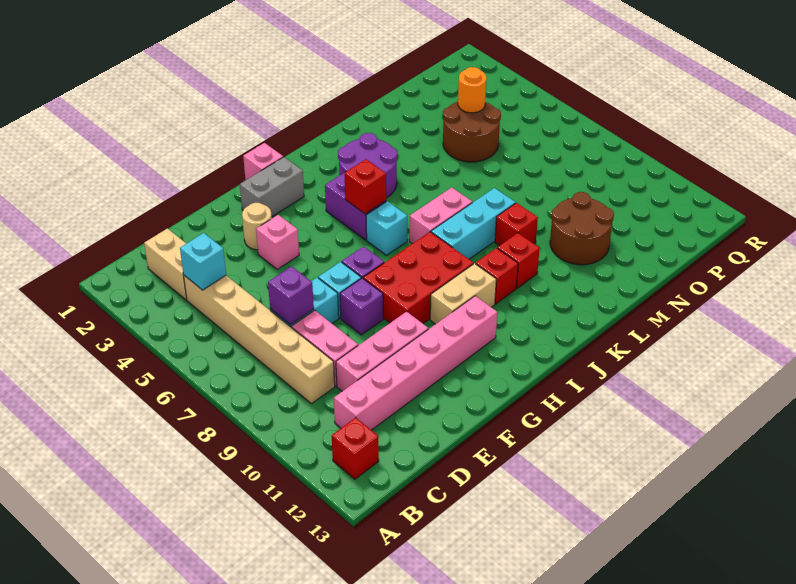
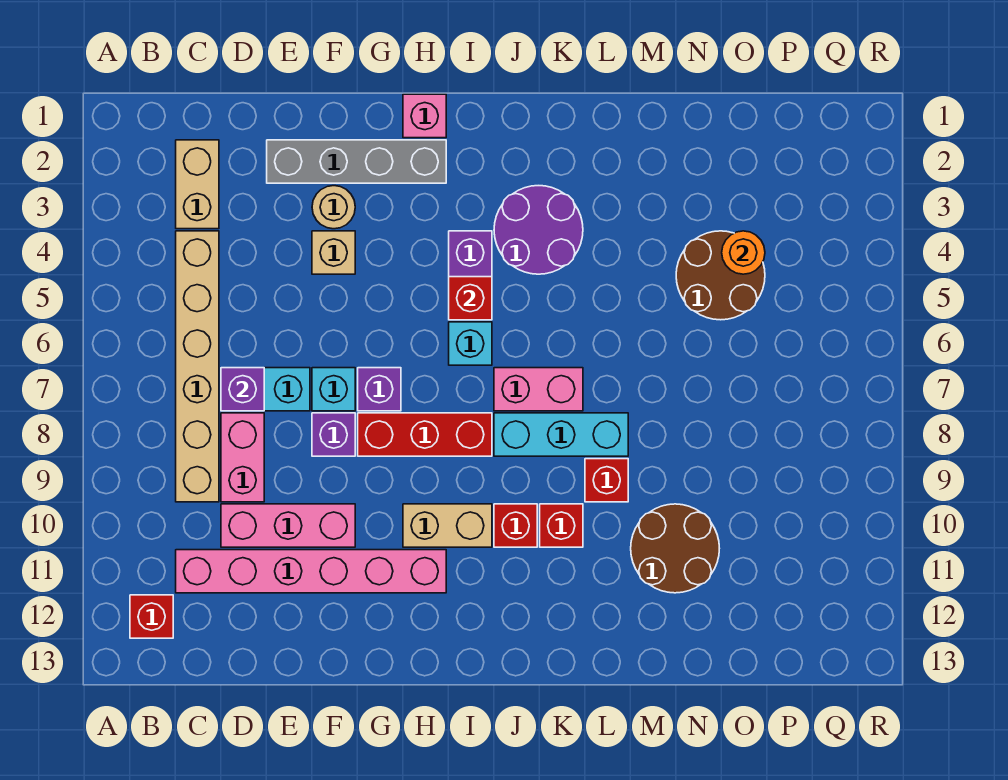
cyan brick C4 level 2 -> none
pink brick F4 level 1 -> tan brick F4 level 1
grey brick G2:H2 level 1 -> grey brick E2:H2 level 1
red brick G8:I9 level 1 -> red brick G8:I8 level 1

